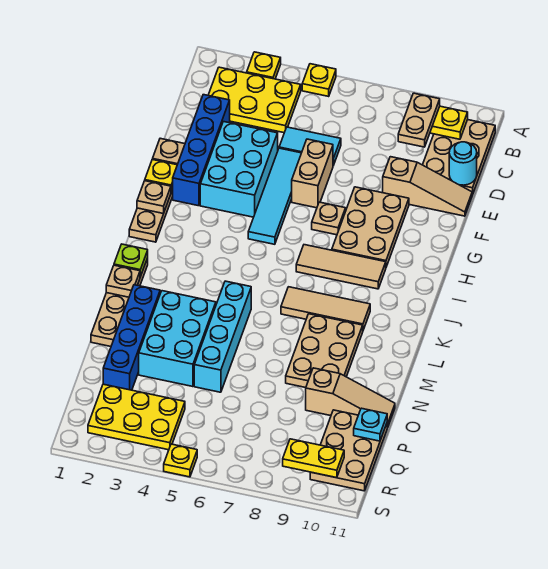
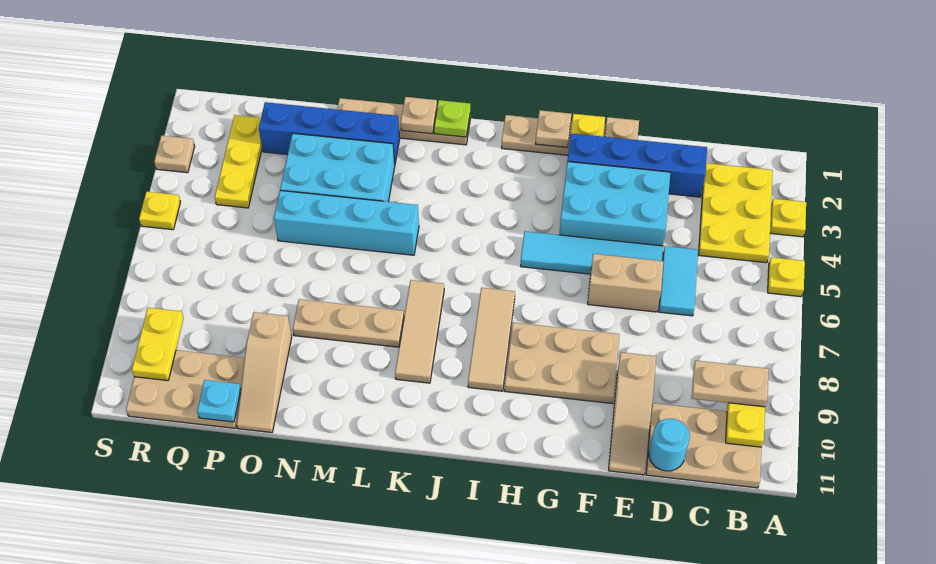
tan plate G7 level 1 -> tan plate S3 level 1
tan plate L8:N9 level 1 -> tan plate L8:N8 level 1
yellow plate Q2:R4 level 1 -> yellow plate Q2:Q4 level 1

